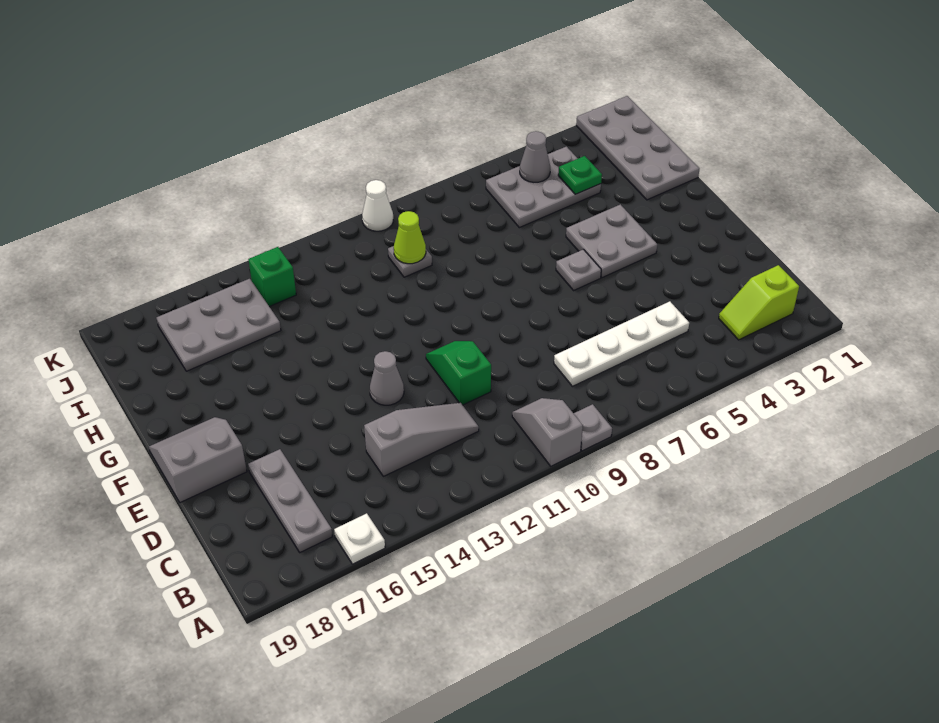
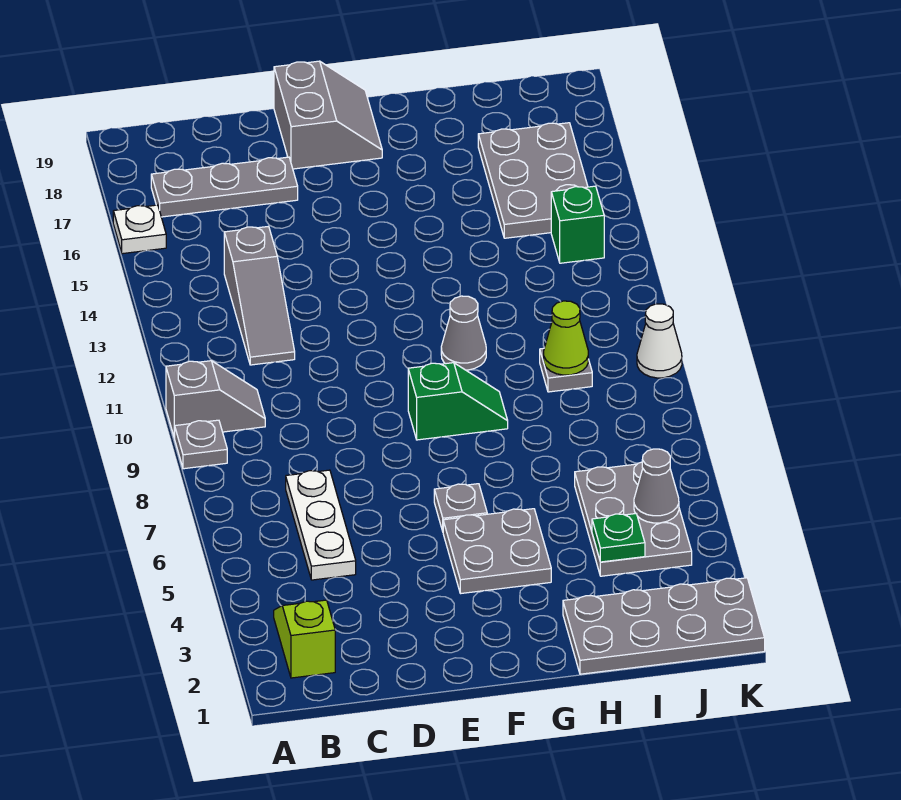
white plate C5:C8 level 1 -> white plate C5:C7 level 1
green slope D11:E11 level 1 top D -> green slope F9:G9 level 1 top F
grey cone E13 level 1 -> grey cone G11 level 1

